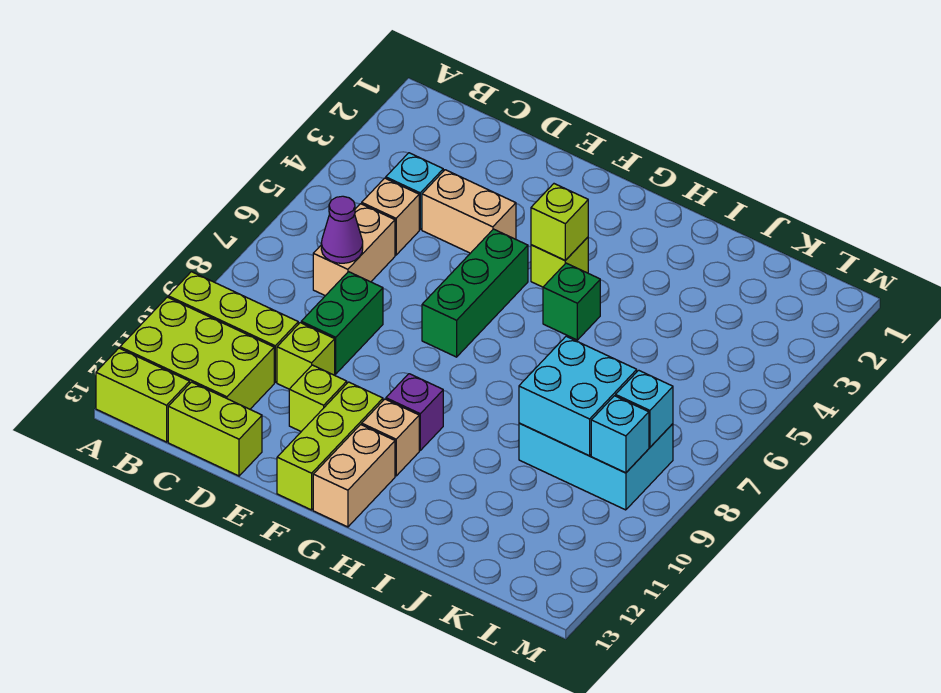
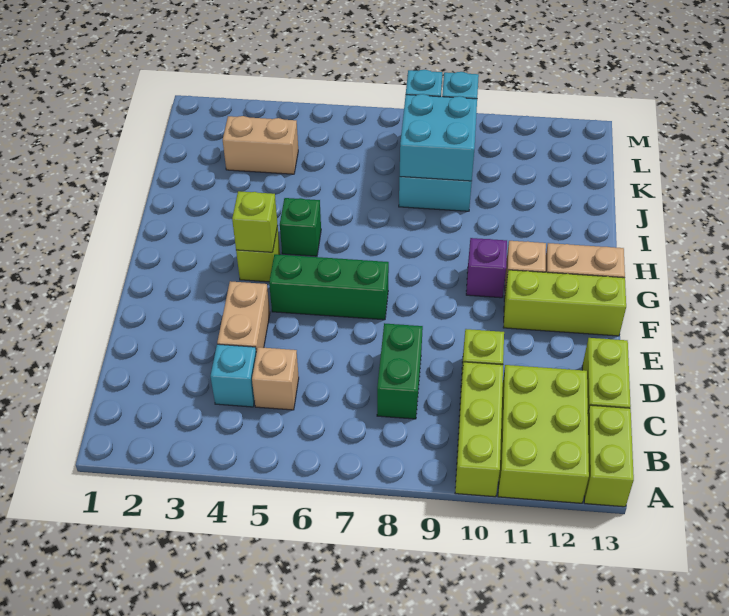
tan brick C6:C7 level 1 -> tan brick K3:K4 level 1
purple cone C7 level 2 -> none
green brick D8:D9 level 1 -> green brick C8:D8 level 1
lime brick E11 level 1 -> none

